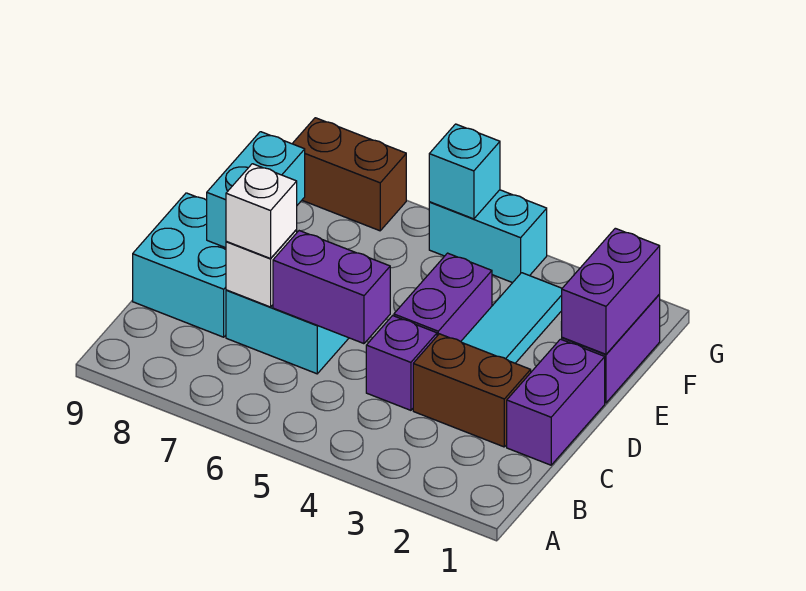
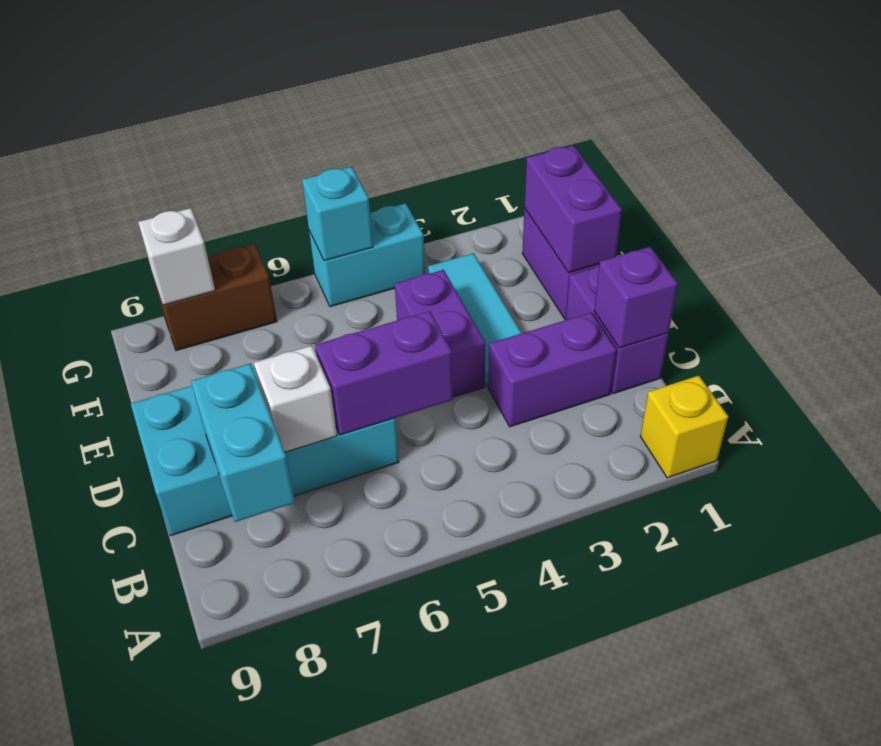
none -> yellow brick A1 level 1
brown brick C2:C3 level 1 -> purple brick C2:C3 level 1
purple brick C4 level 1 -> purple brick C1 level 2
white brick C7 level 3 -> white brick G8 level 2
cyan brick D8:E8 level 2 -> cyan brick B8:C8 level 2

